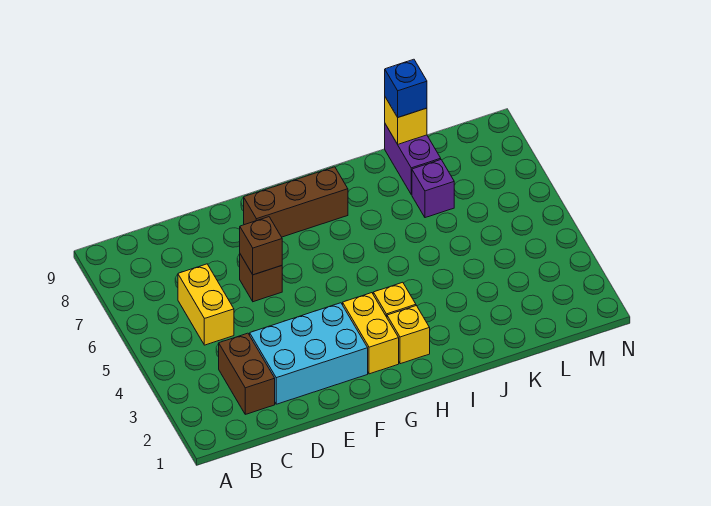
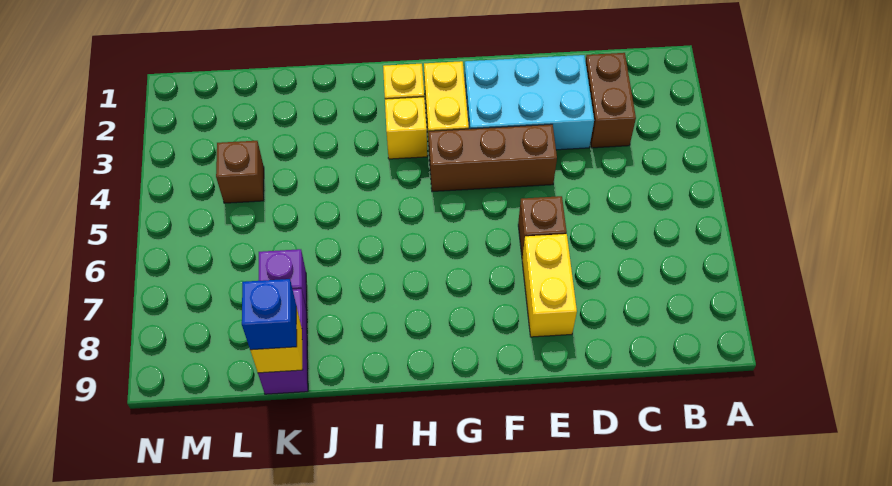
yellow brick C5:C6 level 1 -> yellow brick E7:E8 level 1
brown brick E6 level 2 -> brown brick L4 level 1
brown brick F8:H8 level 1 -> brown brick E4:G4 level 1

